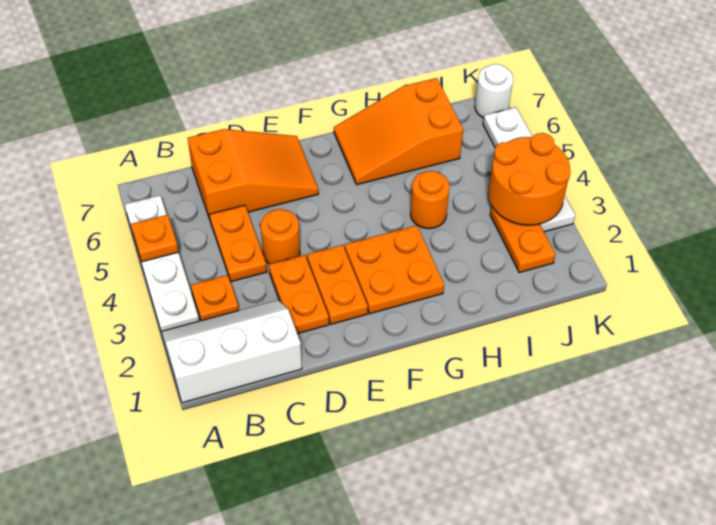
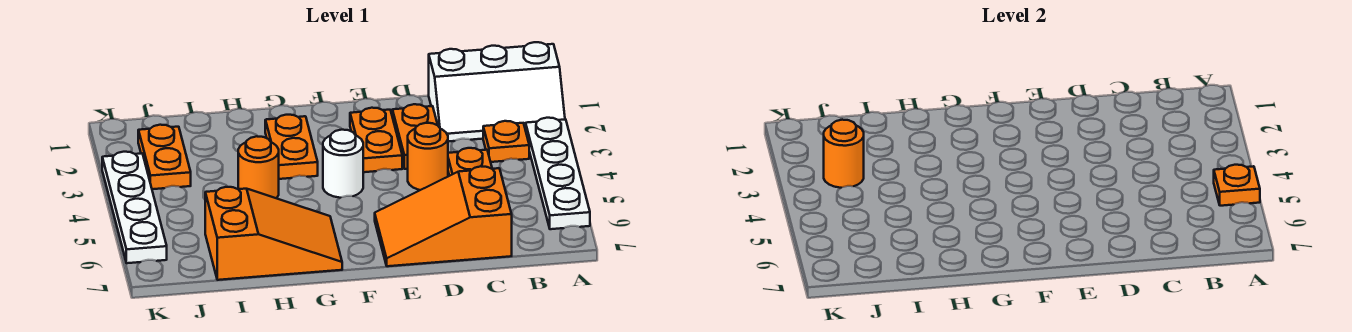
orange plate F2:G3 level 1 -> orange plate G2:G3 level 1
orange round brick J3:K4 level 2 -> orange round brick J3 level 2
white round brick K7 level 1 -> white round brick F4 level 1

